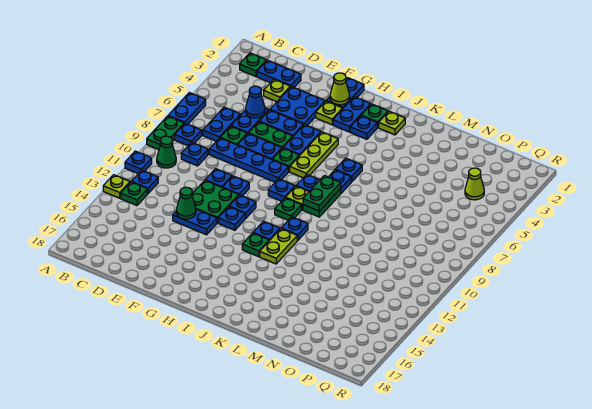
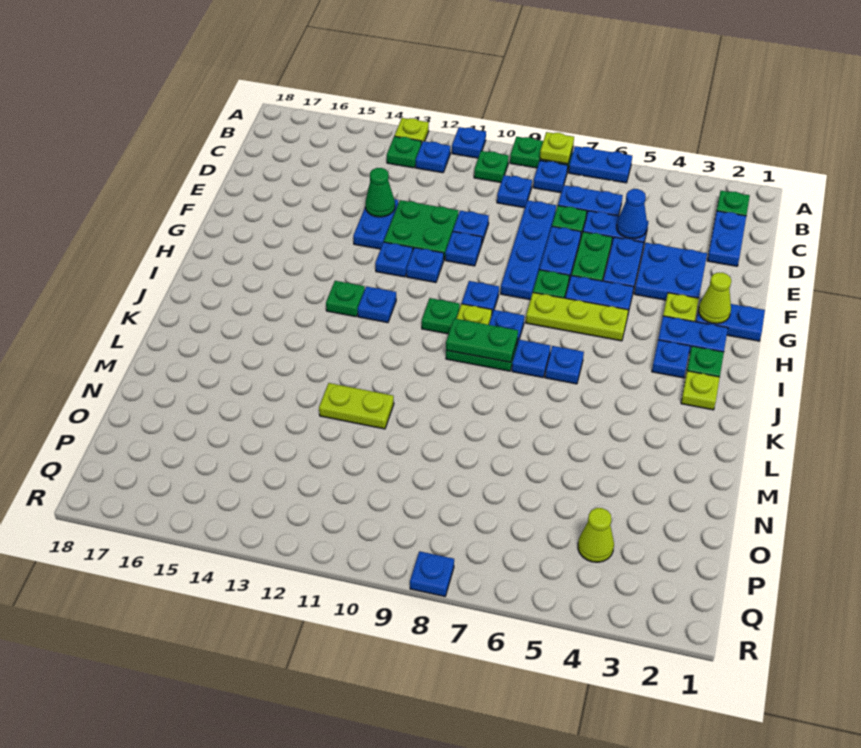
green cone B10 level 1 -> green plate B10 level 1
lime plate D3 level 1 -> lime plate A8 level 2
blue plate J11 level 1 -> blue plate R8 level 1
lime plate J12:J13 level 1 -> lime plate M11:M12 level 1

